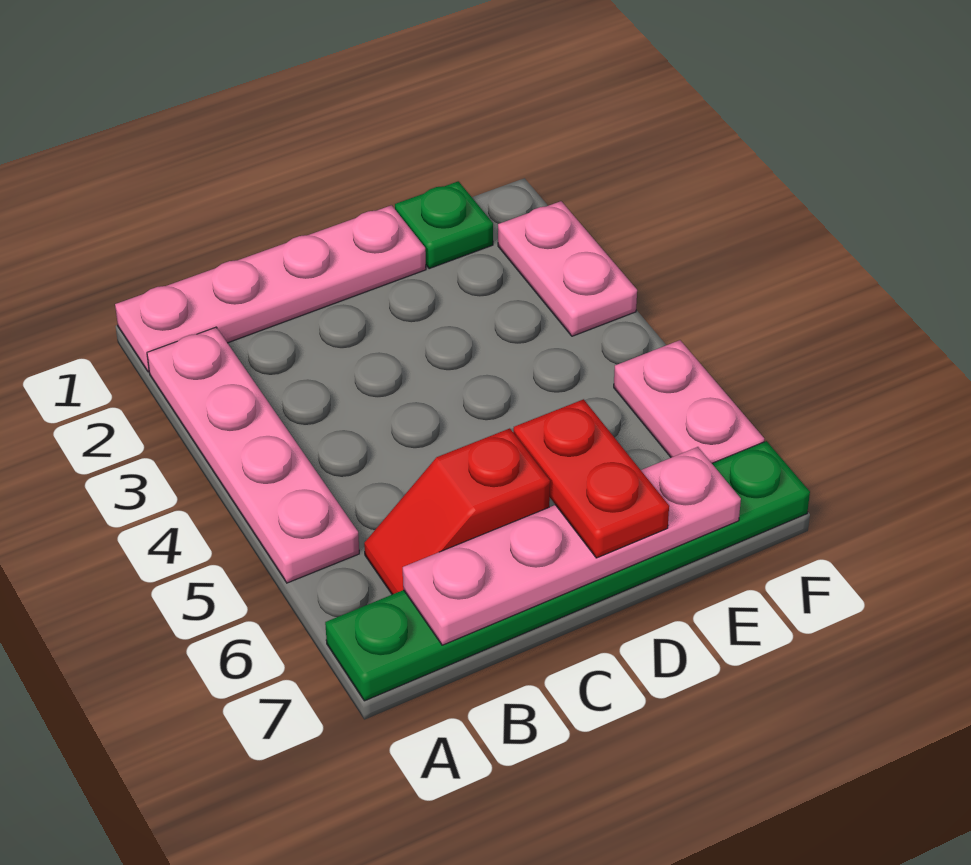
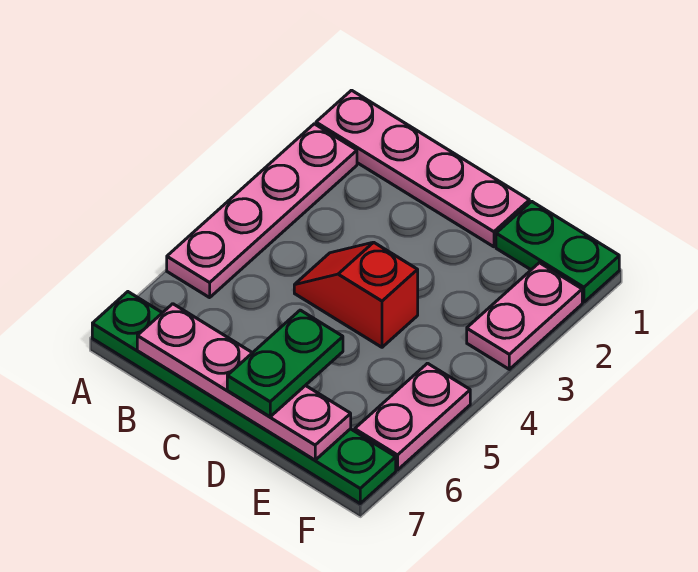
red slope B6:C6 level 1 top C -> red slope C4:D4 level 1 top D
red plate D6:D7 level 3 -> green plate D6:D7 level 3
green plate E1 level 1 -> green plate E1:F1 level 1

